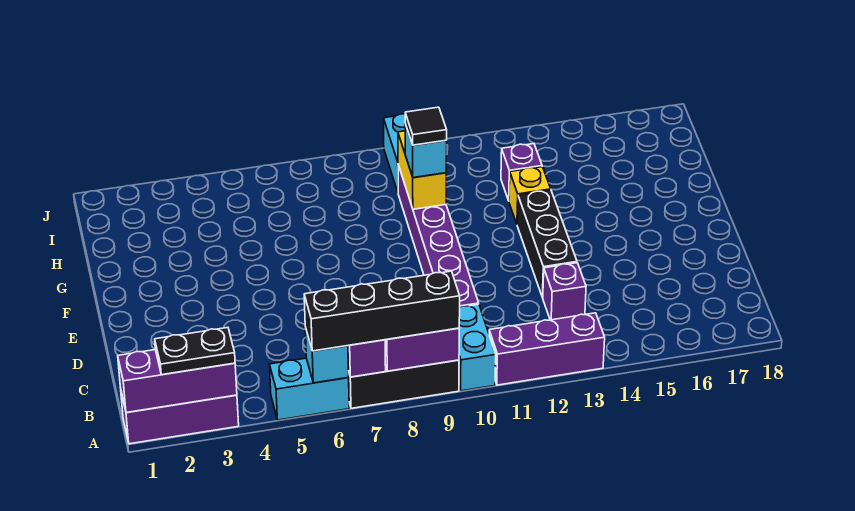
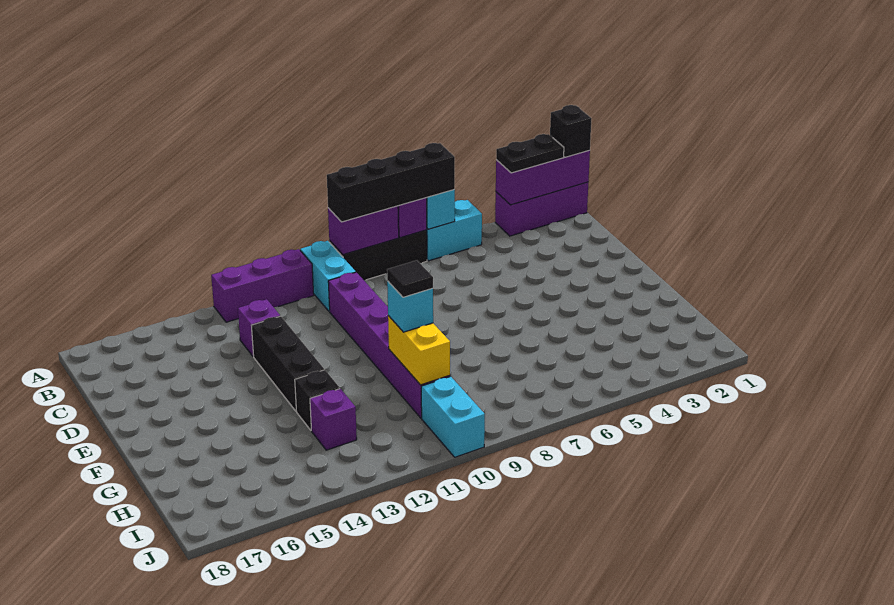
none -> black brick A1 level 3
yellow brick G13 level 1 -> black brick G13 level 1

